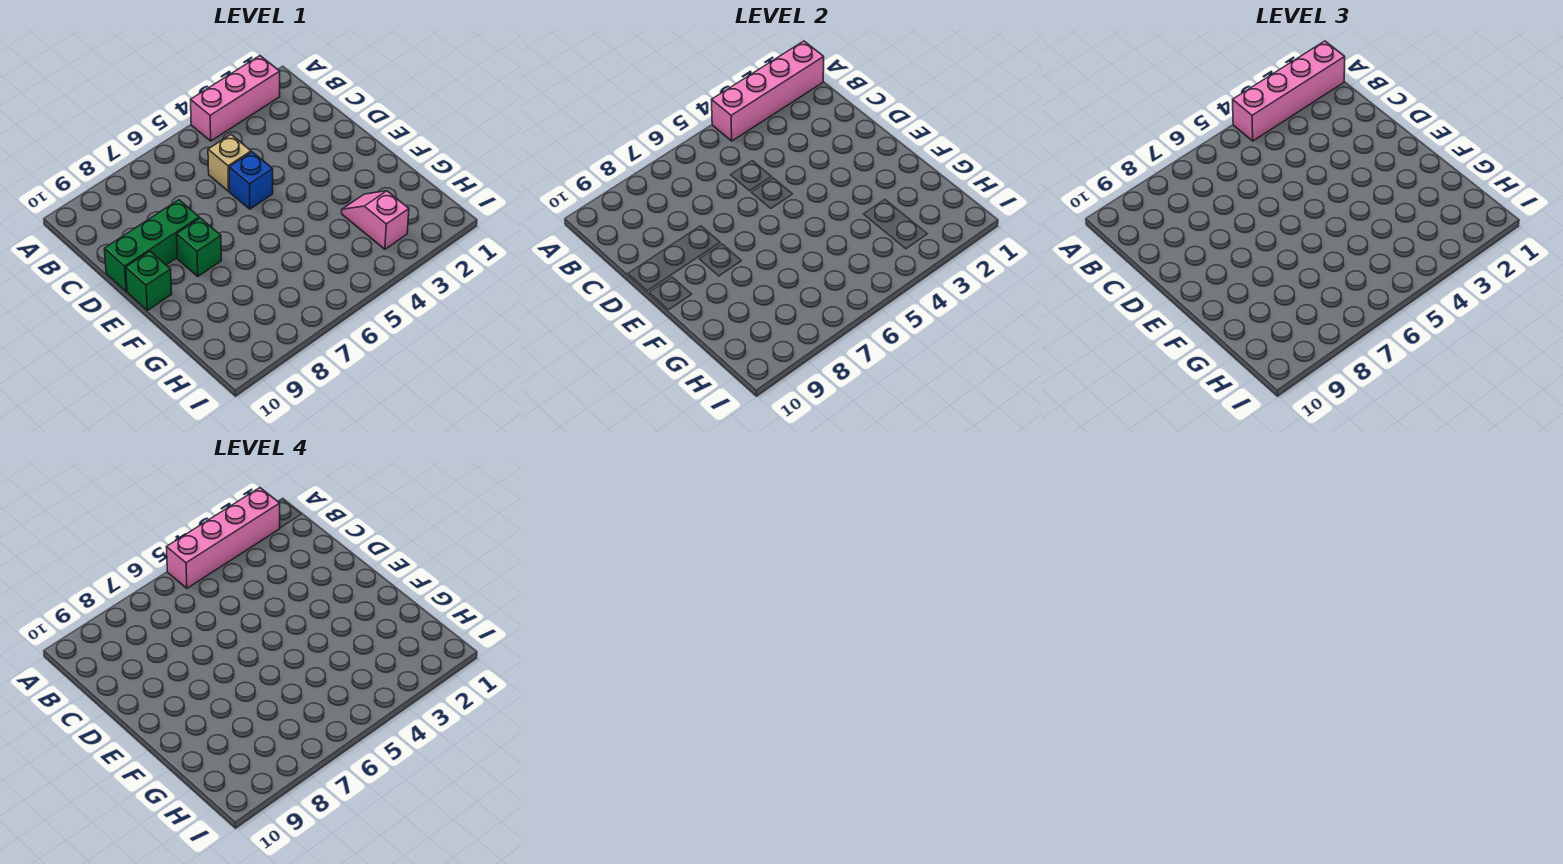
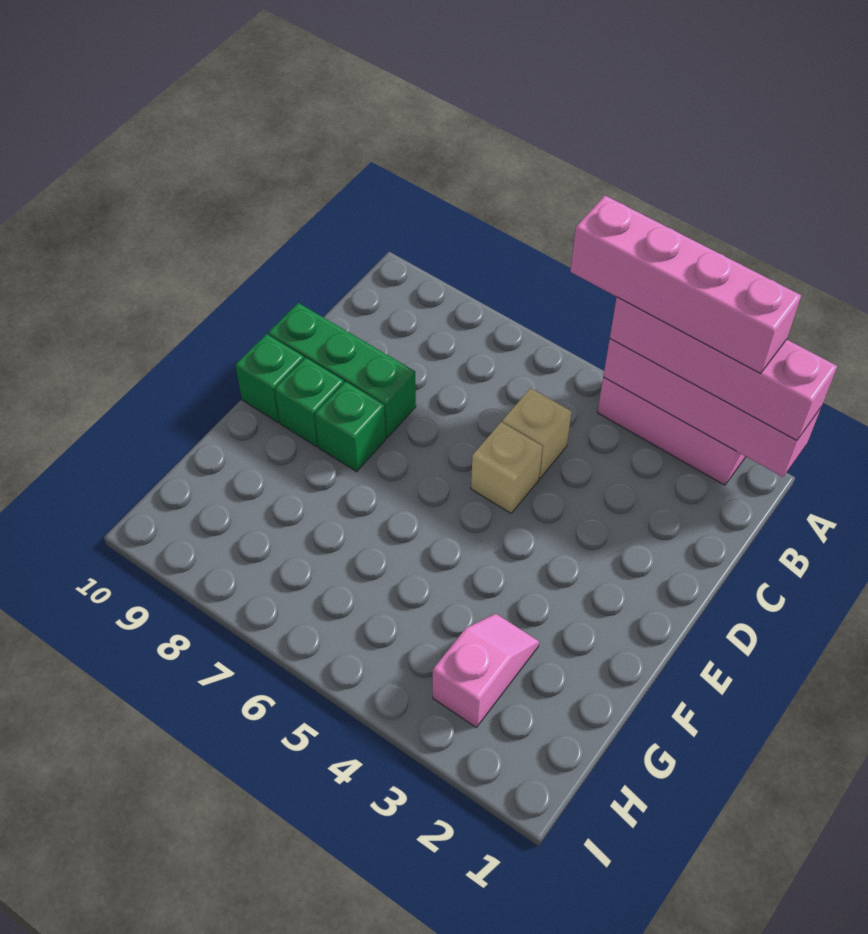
blue brick D5 level 1 -> tan brick D5 level 1
none -> green brick E9 level 1

